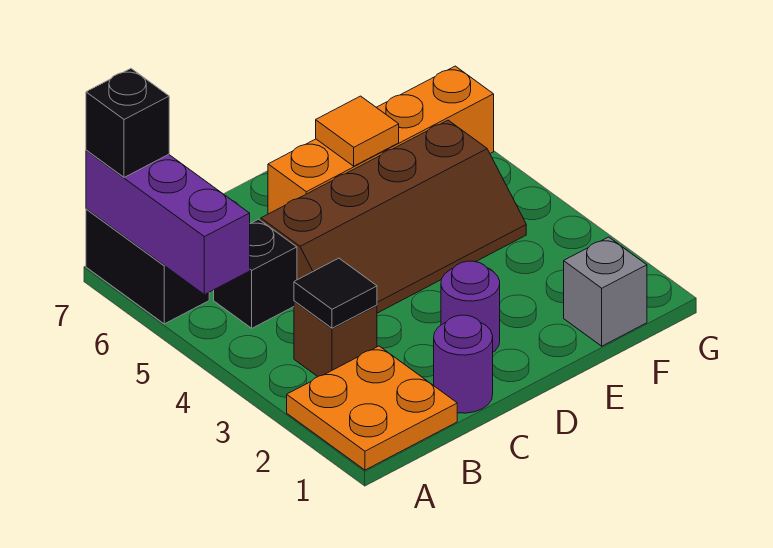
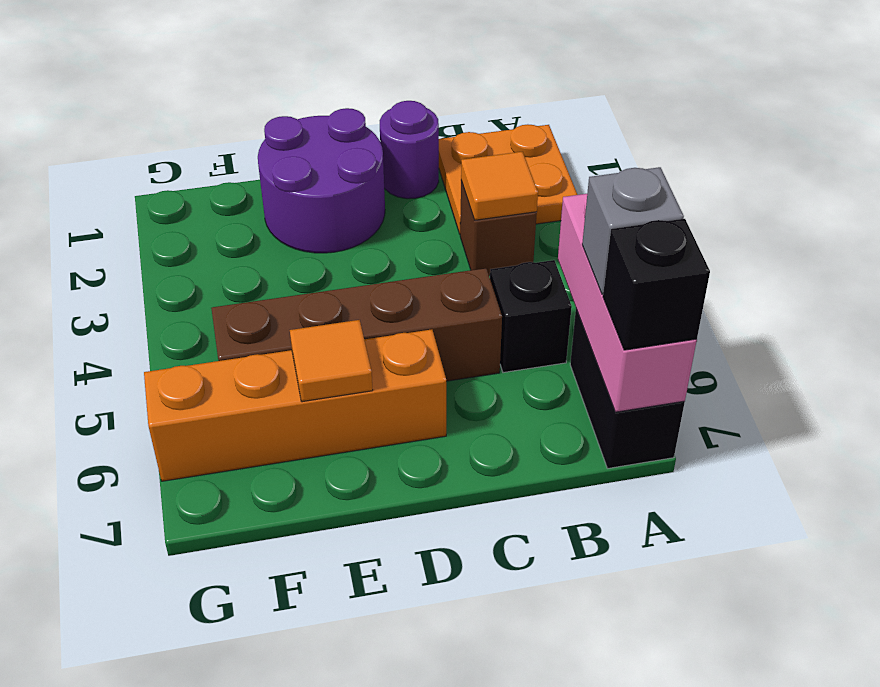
purple brick A5:A7 level 2 -> pink brick A5:A7 level 2
black tile B3 level 2 -> orange tile B3 level 2
purple round brick D2 level 1 -> purple round brick D1:E2 level 1
grey brick F1 level 1 -> grey brick A6 level 3

